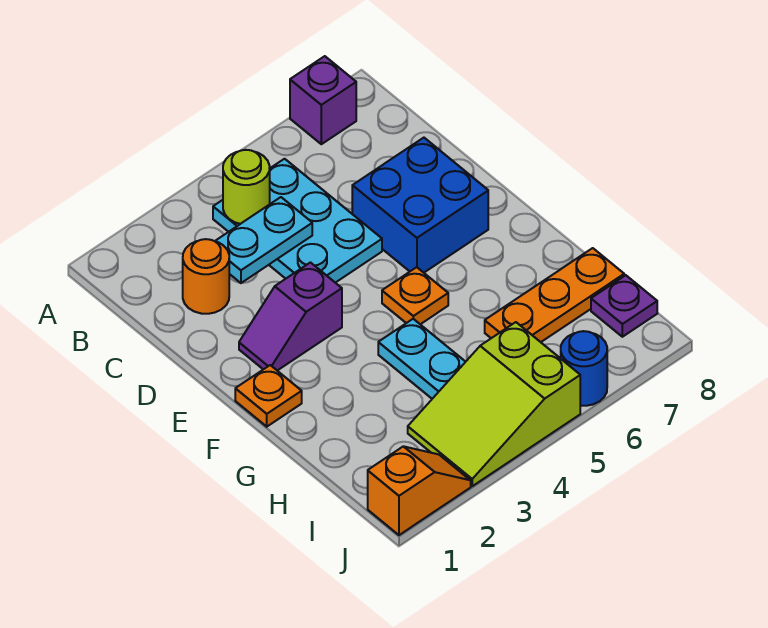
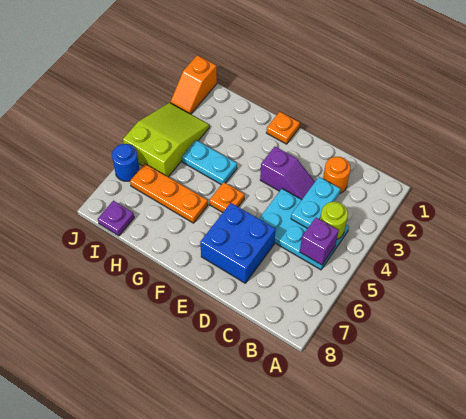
purple brick A7 level 1 -> purple brick B5 level 2
purple slope E2:E3 level 1 top 3 -> purple slope D3:E3 level 1 top E
orange plate H6:H8 level 1 -> orange plate G6:I6 level 1

